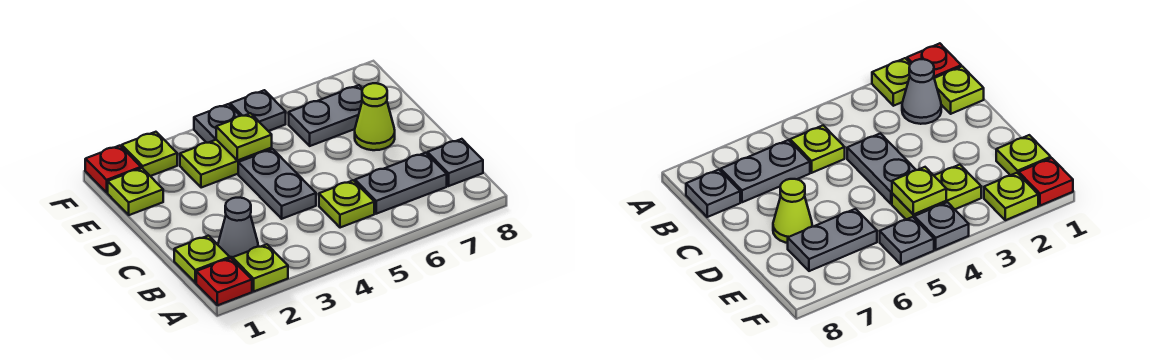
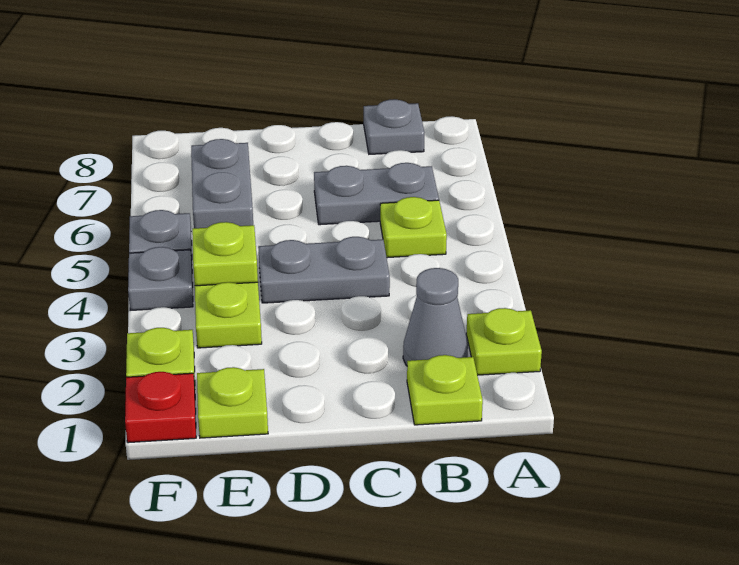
red plate A1 level 1 -> none
grey plate B6:B7 level 1 -> grey plate B6:C6 level 1
lime cone D7 level 1 -> none

